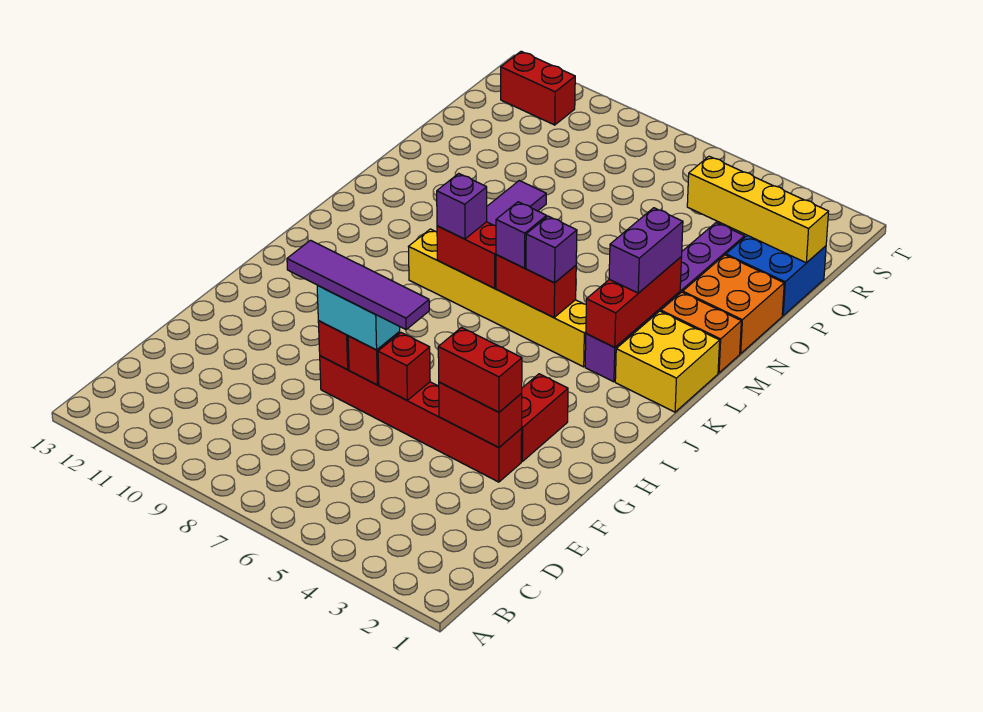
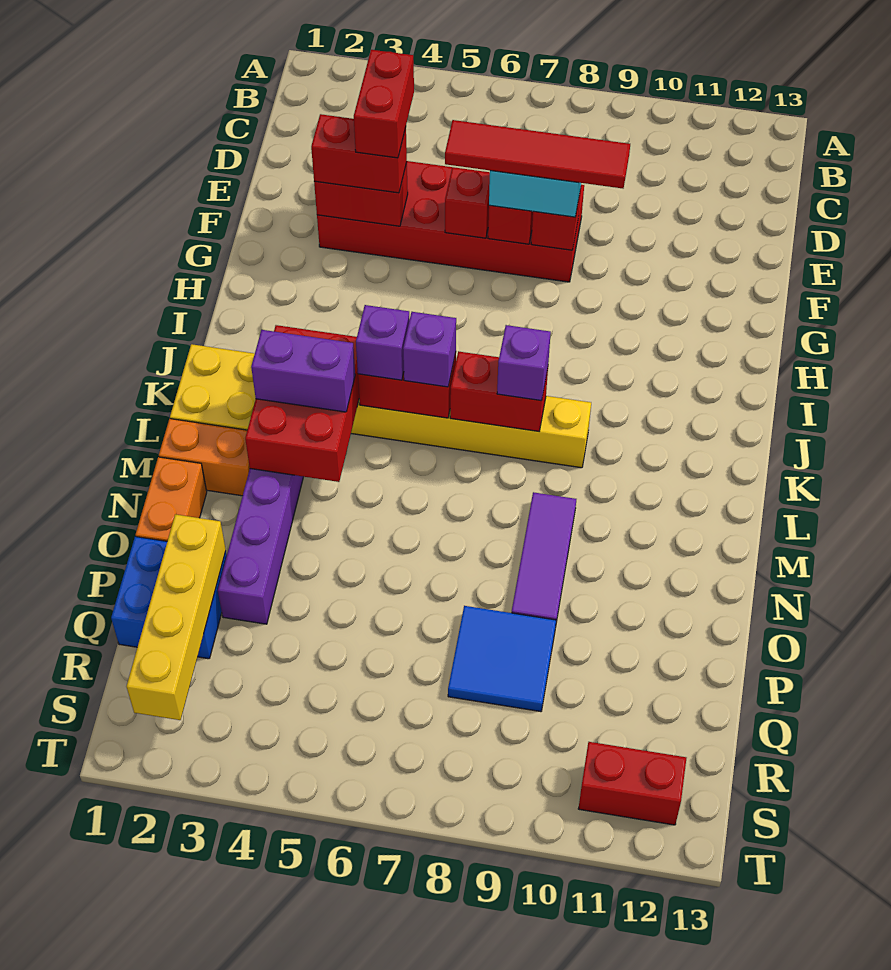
red brick F3:F8 level 1 -> red brick E3:F8 level 1
purple tile F6:F9 level 4 -> red tile F6:F9 level 4
red brick G3:H3 level 1 -> red brick E4:F4 level 4
red brick K3:M3 level 2 -> red brick K3:M4 level 2
purple brick L3:M3 level 3 -> purple brick L3:L4 level 3
orange brick N1:O2 level 1 -> orange brick N1:O1 level 1
none -> blue tile P8:Q9 level 1
yellow brick Q1:Q4 level 2 -> yellow brick P2:S2 level 2

